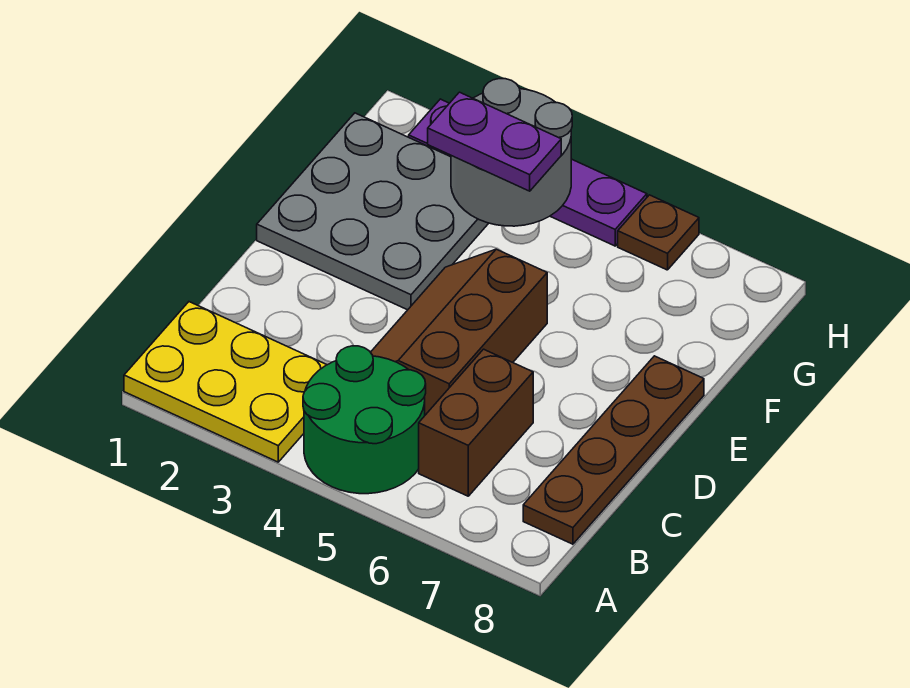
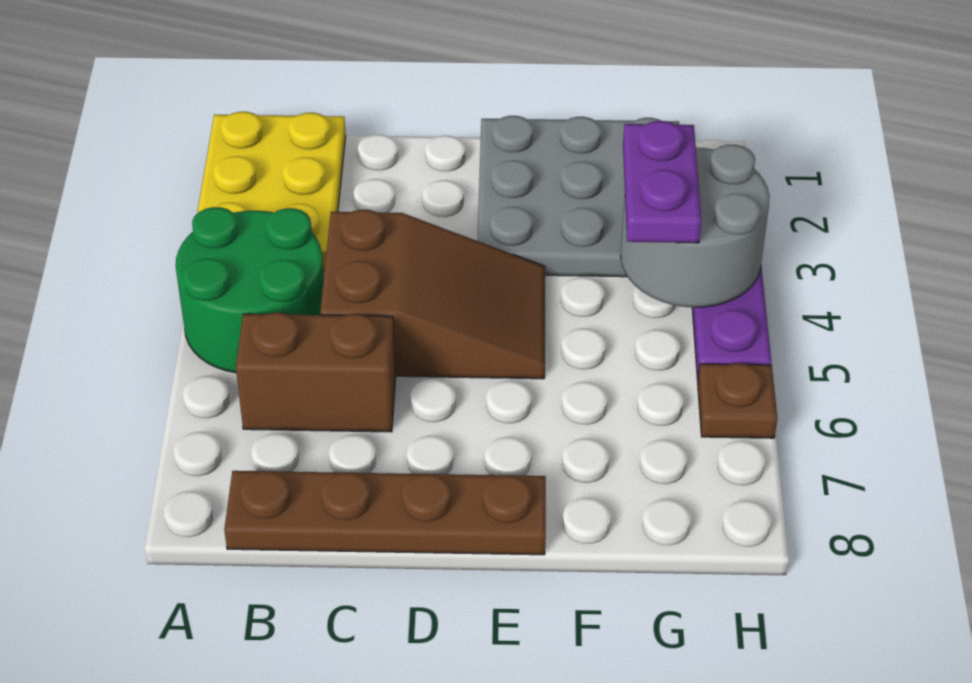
brown slope C4:E5 level 1 top 5 -> brown slope C4:E5 level 1 top C

